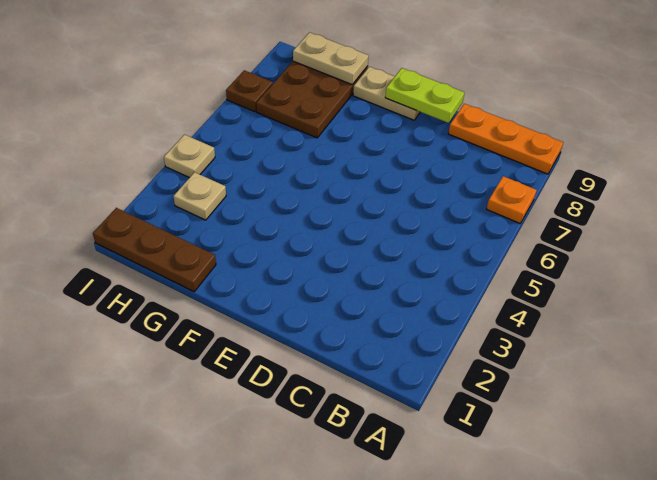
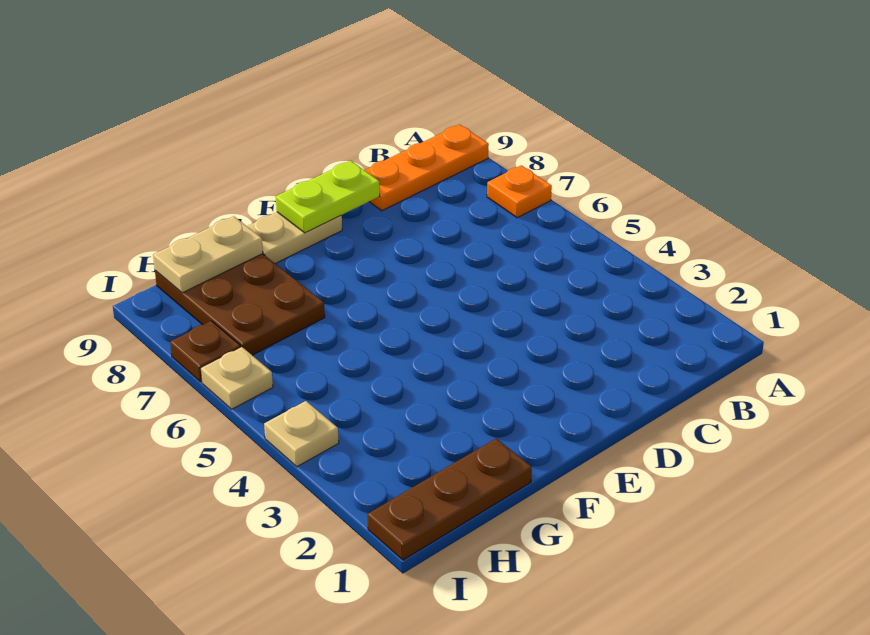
tan plate H3 level 1 -> tan plate I6 level 1

